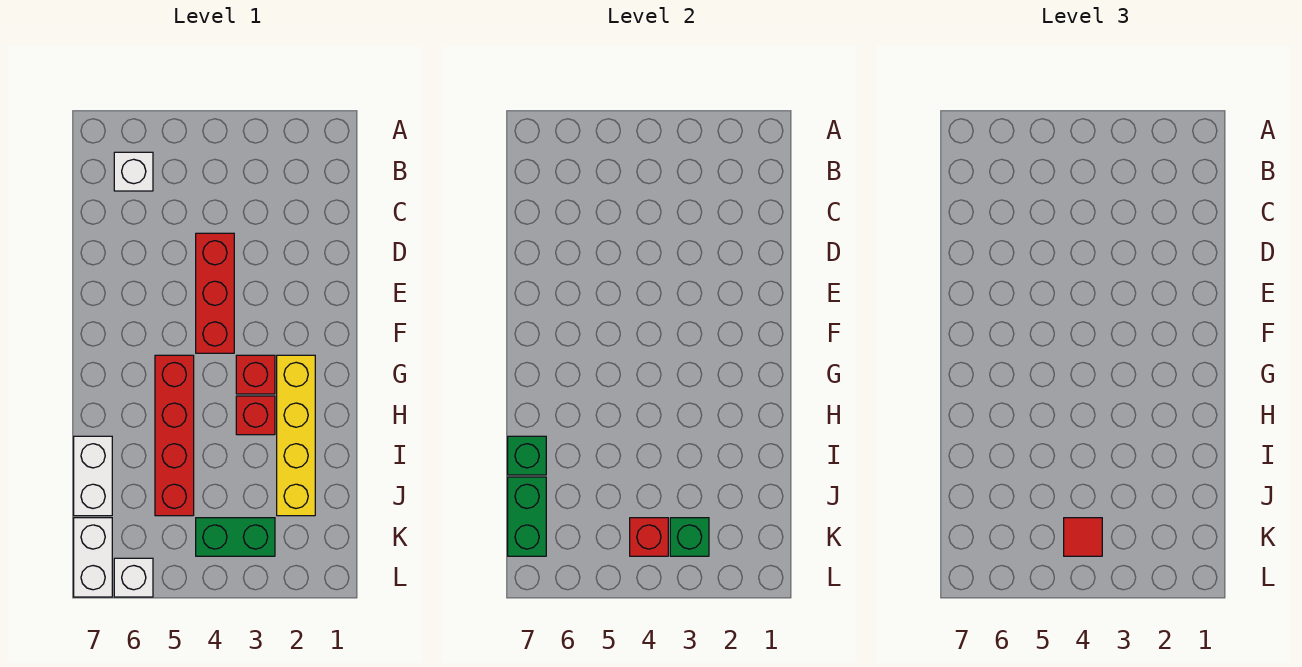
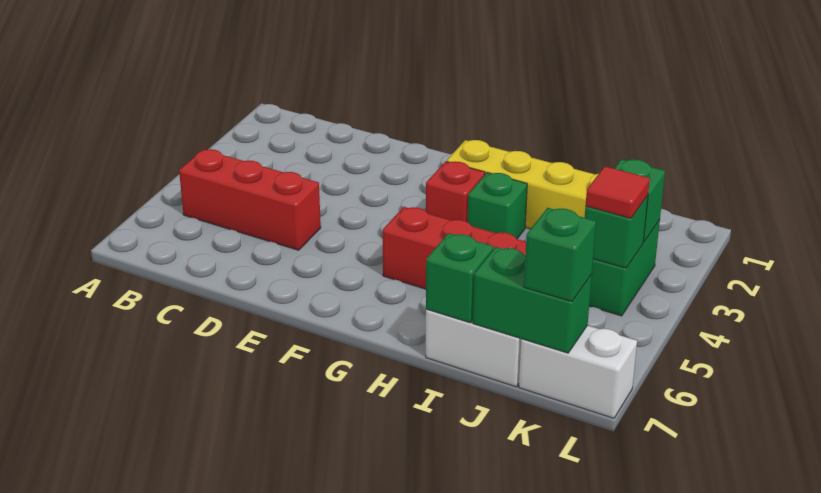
white brick B6 level 1 -> none
red brick D4:F4 level 1 -> red brick B5:D5 level 1
red brick H3 level 1 -> green brick H3 level 1
red brick K4 level 2 -> green brick K4 level 2
none -> green brick K7 level 3
white brick L6 level 1 -> none

